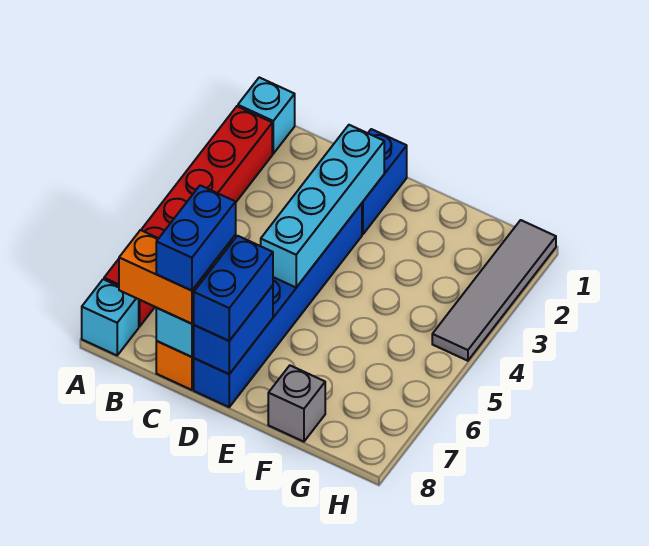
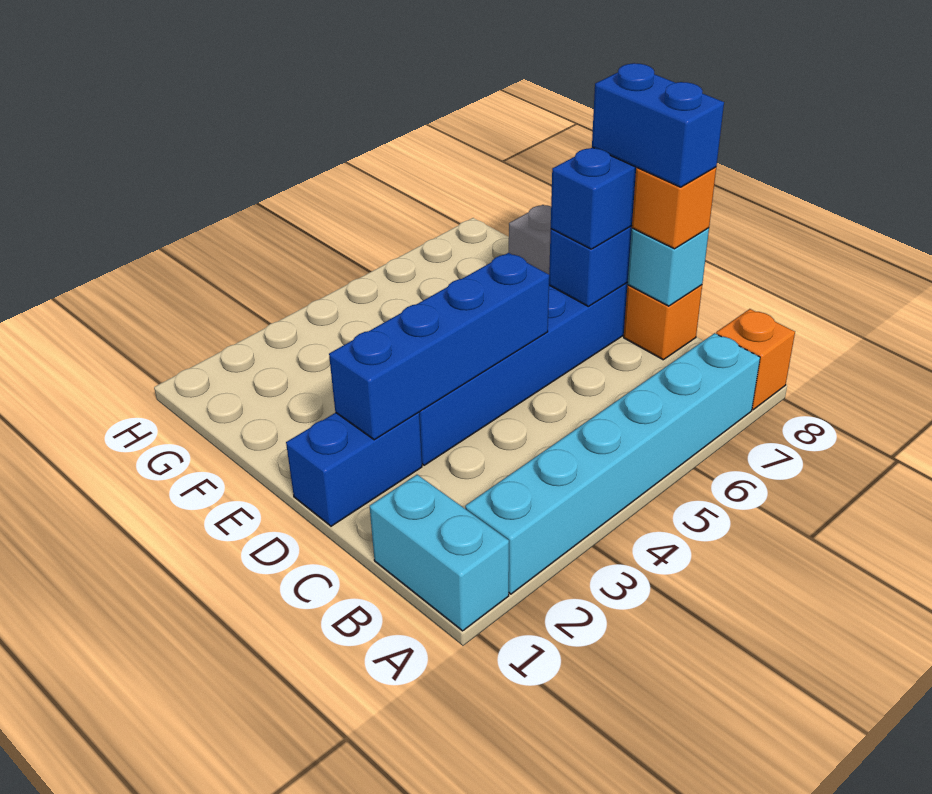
cyan brick A1 level 1 -> cyan brick A1:B1 level 1
red brick A2:A7 level 1 -> cyan brick A2:A7 level 1
cyan brick A8 level 1 -> orange brick A8 level 1
orange brick B8:C8 level 3 -> orange brick C8 level 3
blue brick C7:C8 level 4 -> blue brick C8:D8 level 4
cyan brick D2:D5 level 2 -> blue brick D2:D5 level 2
grey tile H1:H4 level 1 -> none

